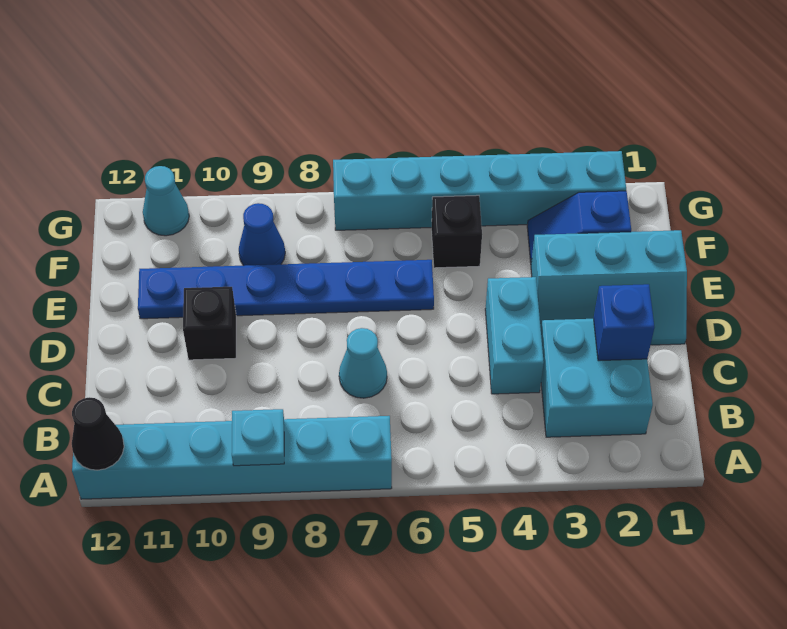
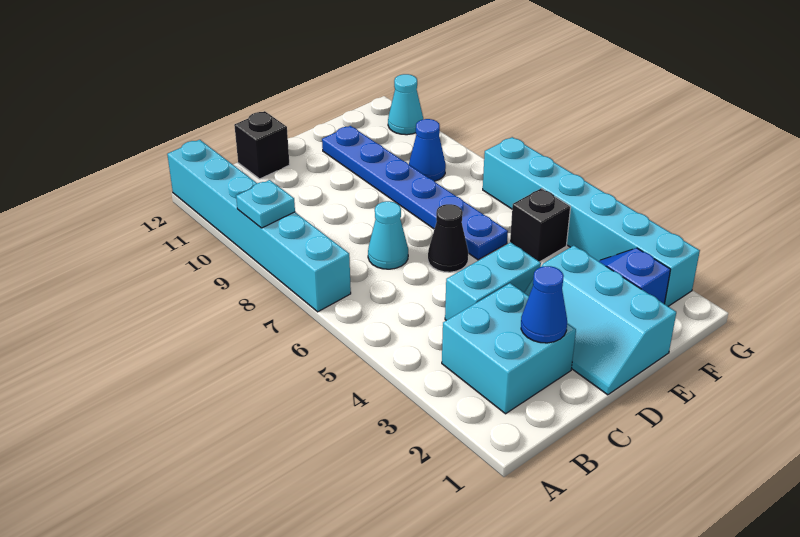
black cone A12 level 2 -> black cone D6 level 1
blue brick C2 level 2 -> blue cone C2 level 2
black brick D10 level 1 -> black brick C12 level 1

